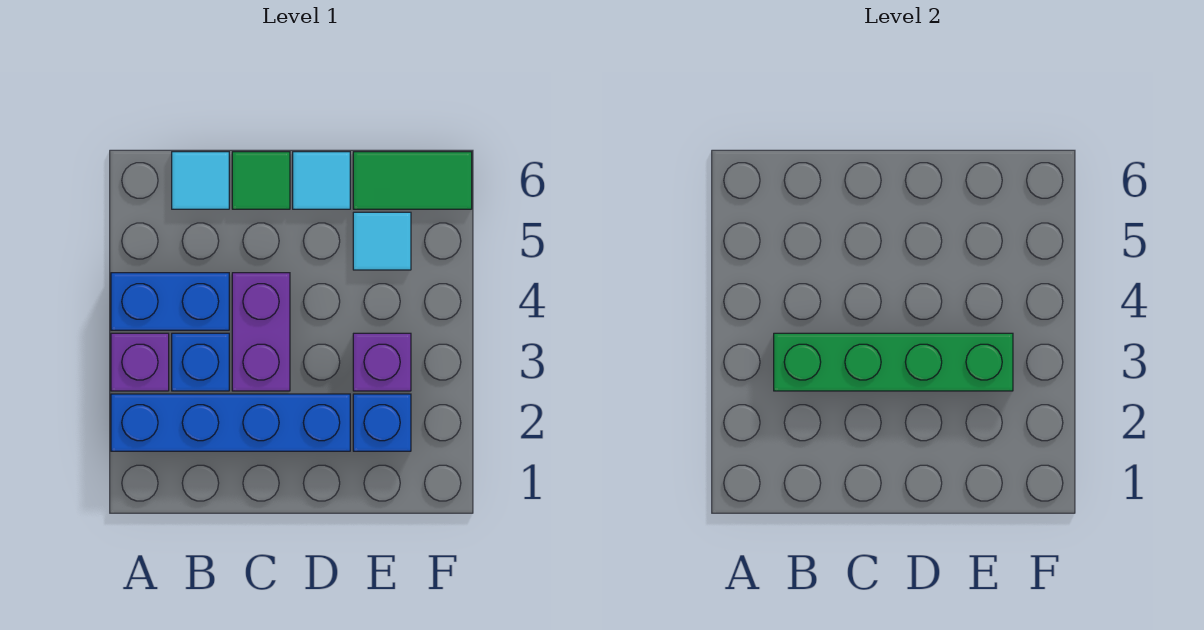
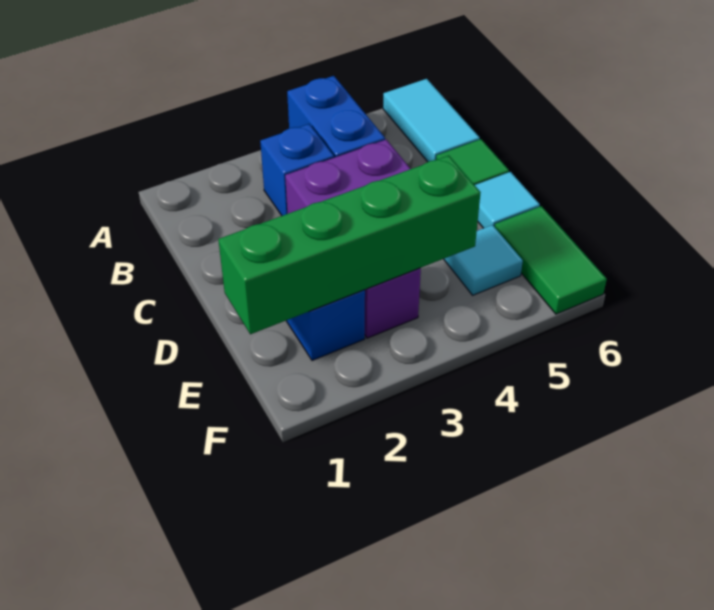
blue brick A2:D2 level 1 -> none
purple brick A3 level 1 -> none
green brick B3:E3 level 2 -> green brick E1:E4 level 2
cyan tile B6 level 1 -> cyan tile A6:B6 level 1

